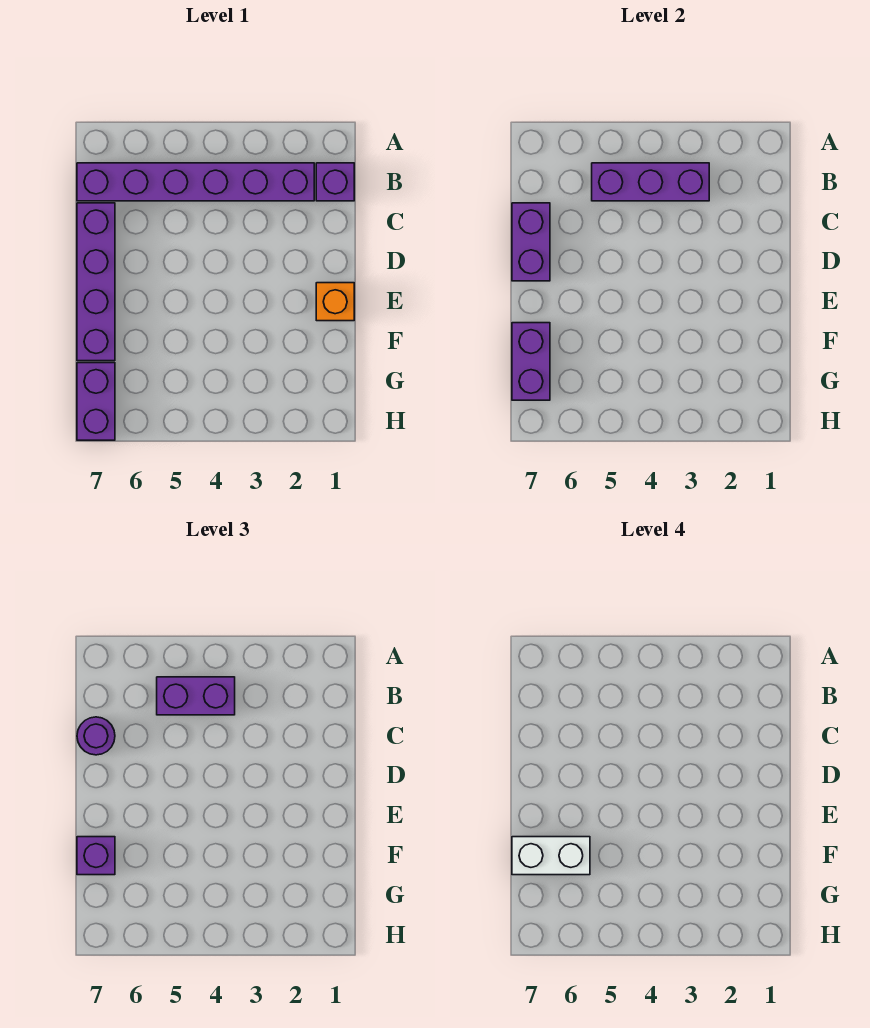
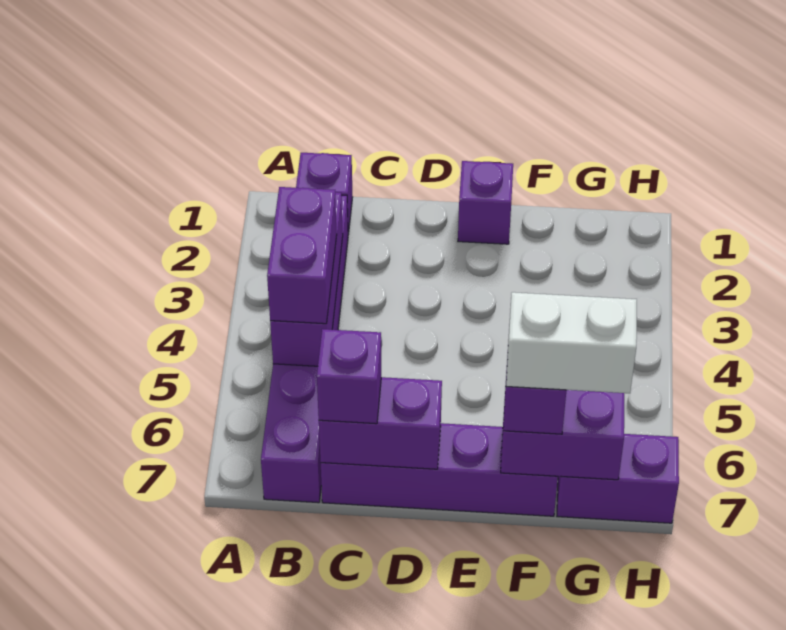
purple round brick C7 level 3 -> purple brick C7 level 3
orange brick E1 level 1 -> purple brick E1 level 1
white brick F6:F7 level 4 -> white brick F7:G7 level 4

